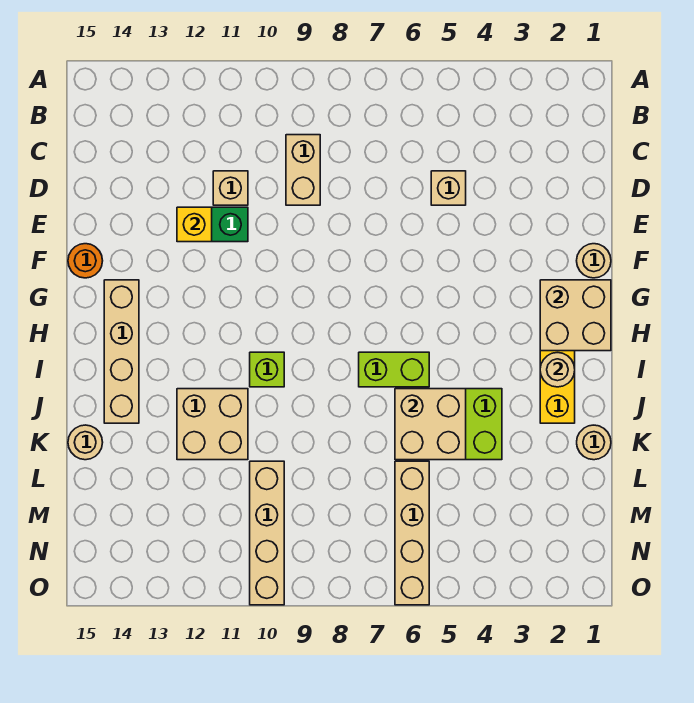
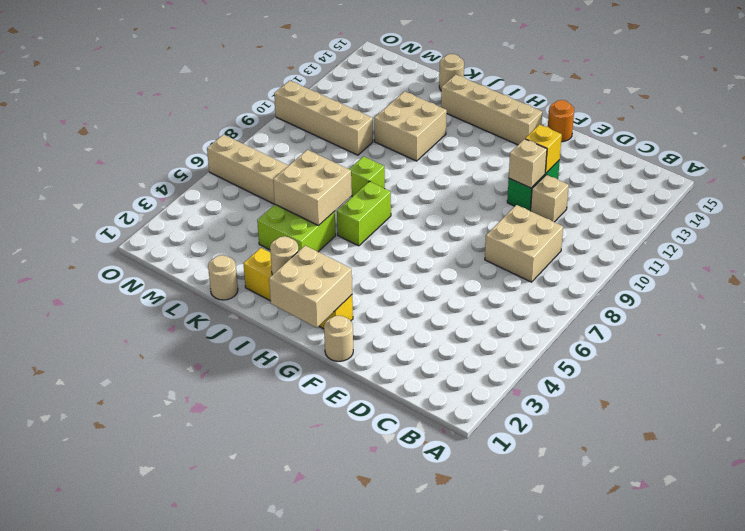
tan brick C9:D9 level 1 -> tan brick C8:D9 level 1
tan brick D5 level 1 -> tan brick E11 level 2
lime brick I10 level 1 -> lime brick J8 level 1

